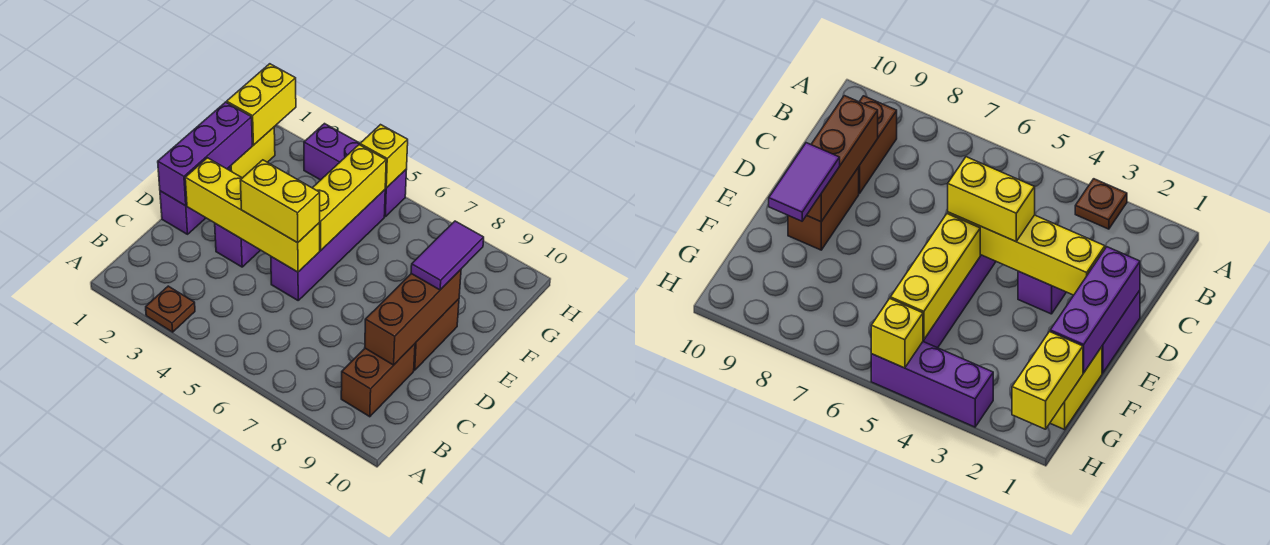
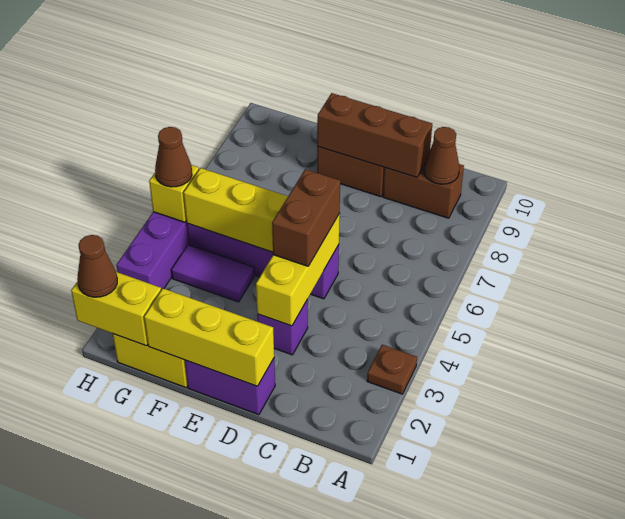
none -> brown cone B9 level 2
purple brick D1:F1 level 2 -> yellow brick D1:F1 level 2
yellow brick D2:D5 level 2 -> yellow brick D3:D5 level 2
yellow brick D4:D5 level 3 -> brown brick D4:D5 level 3
purple tile E9:F9 level 3 -> purple tile F4:G4 level 1
none -> brown cone H1 level 3
none -> brown cone H5 level 3

